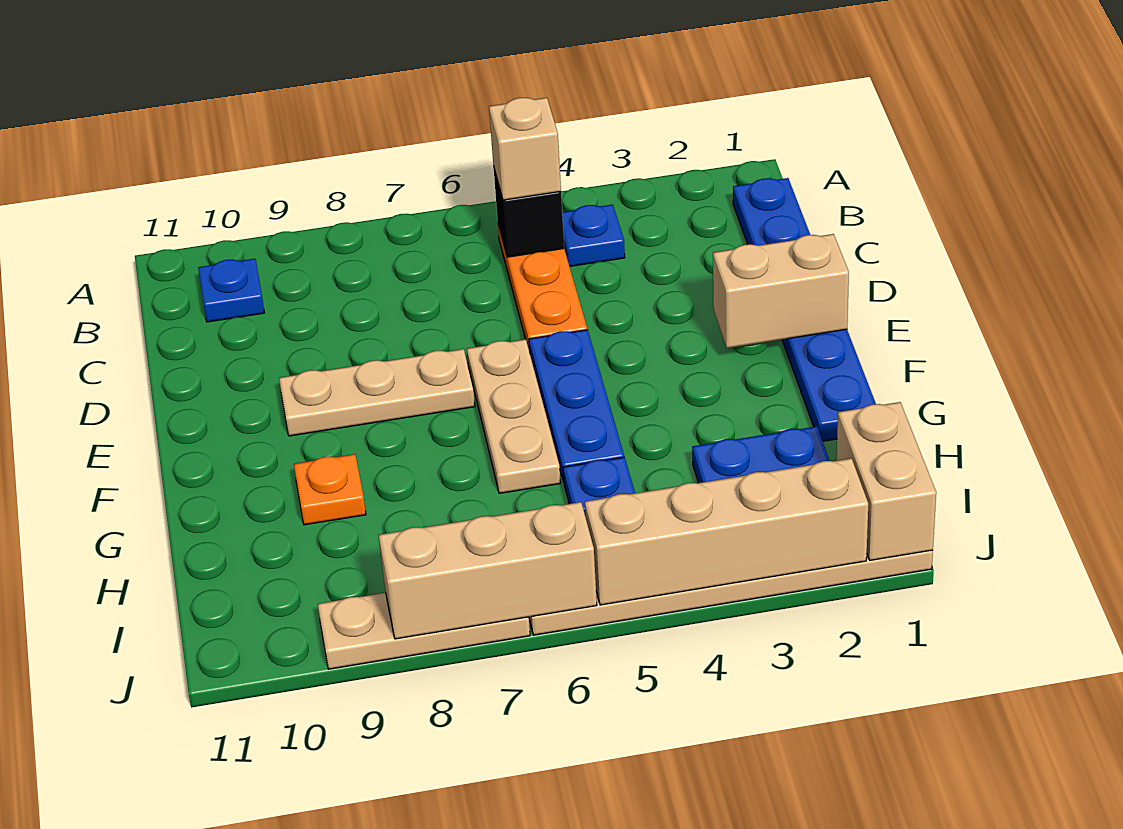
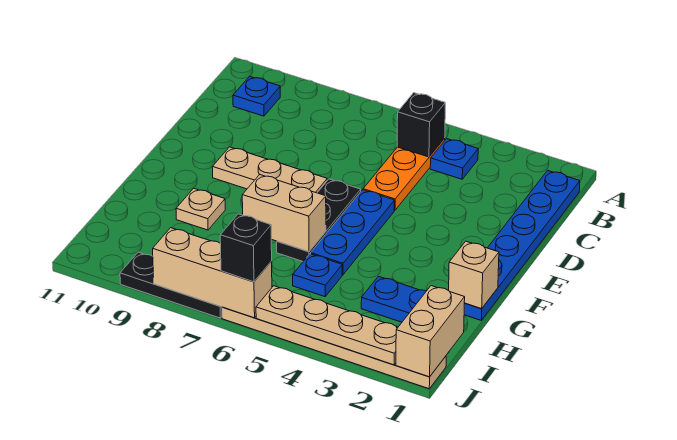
tan brick B5 level 3 -> tan brick G1 level 2
tan brick E1:E2 level 2 -> tan brick G6:G7 level 2
tan plate E6:G6 level 1 -> black plate E6:G6 level 1
orange plate G9 level 1 -> tan plate G9 level 1
tan brick J2:J5 level 2 -> tan plate J2:J5 level 2
none -> black brick J6 level 3
tan plate J7:J9 level 1 -> black plate J7:J9 level 1

